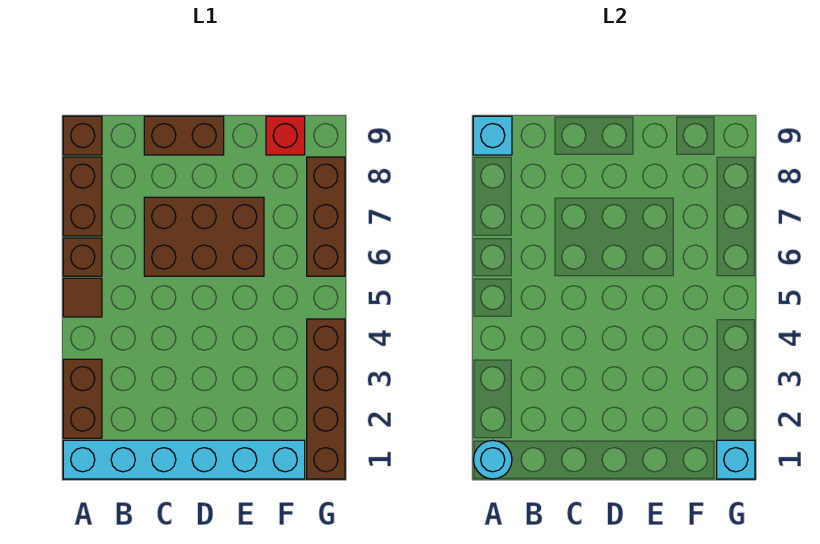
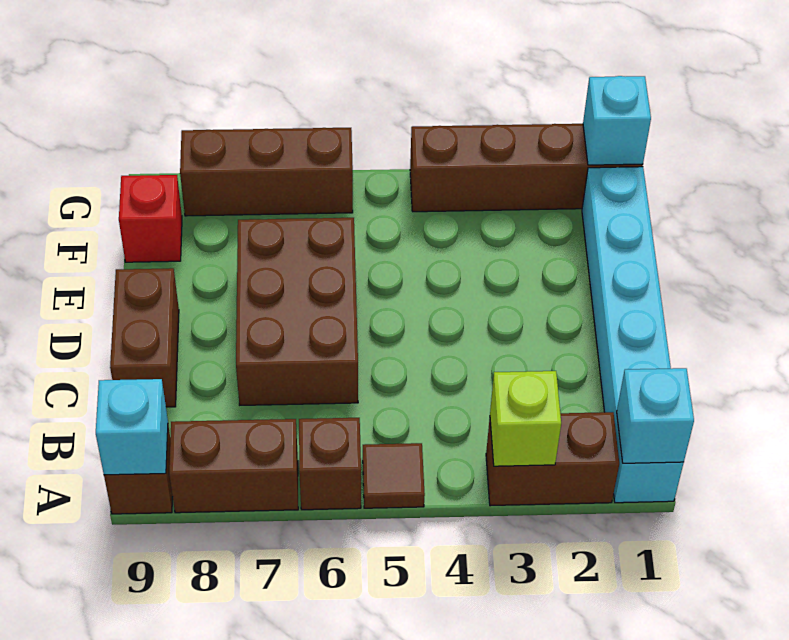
cyan round brick A1 level 2 -> cyan brick A1 level 2
none -> lime brick A3 level 2

